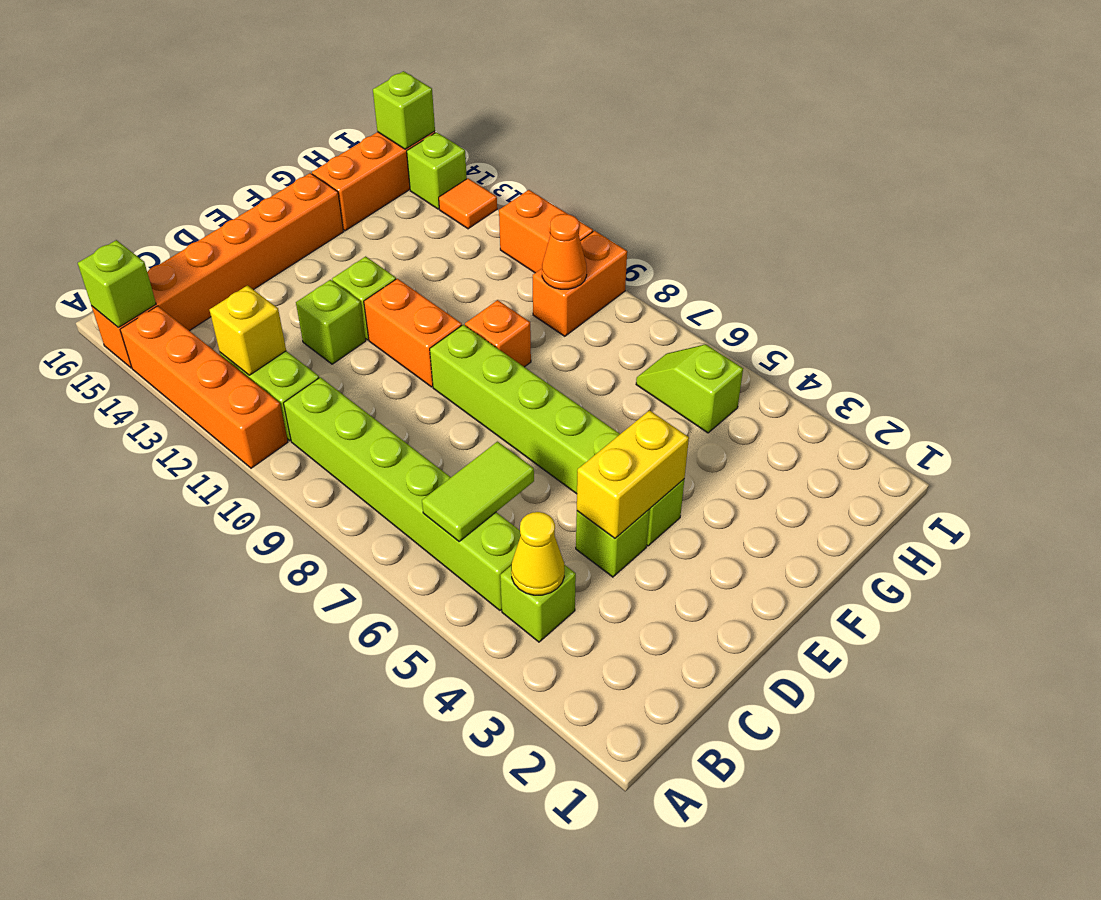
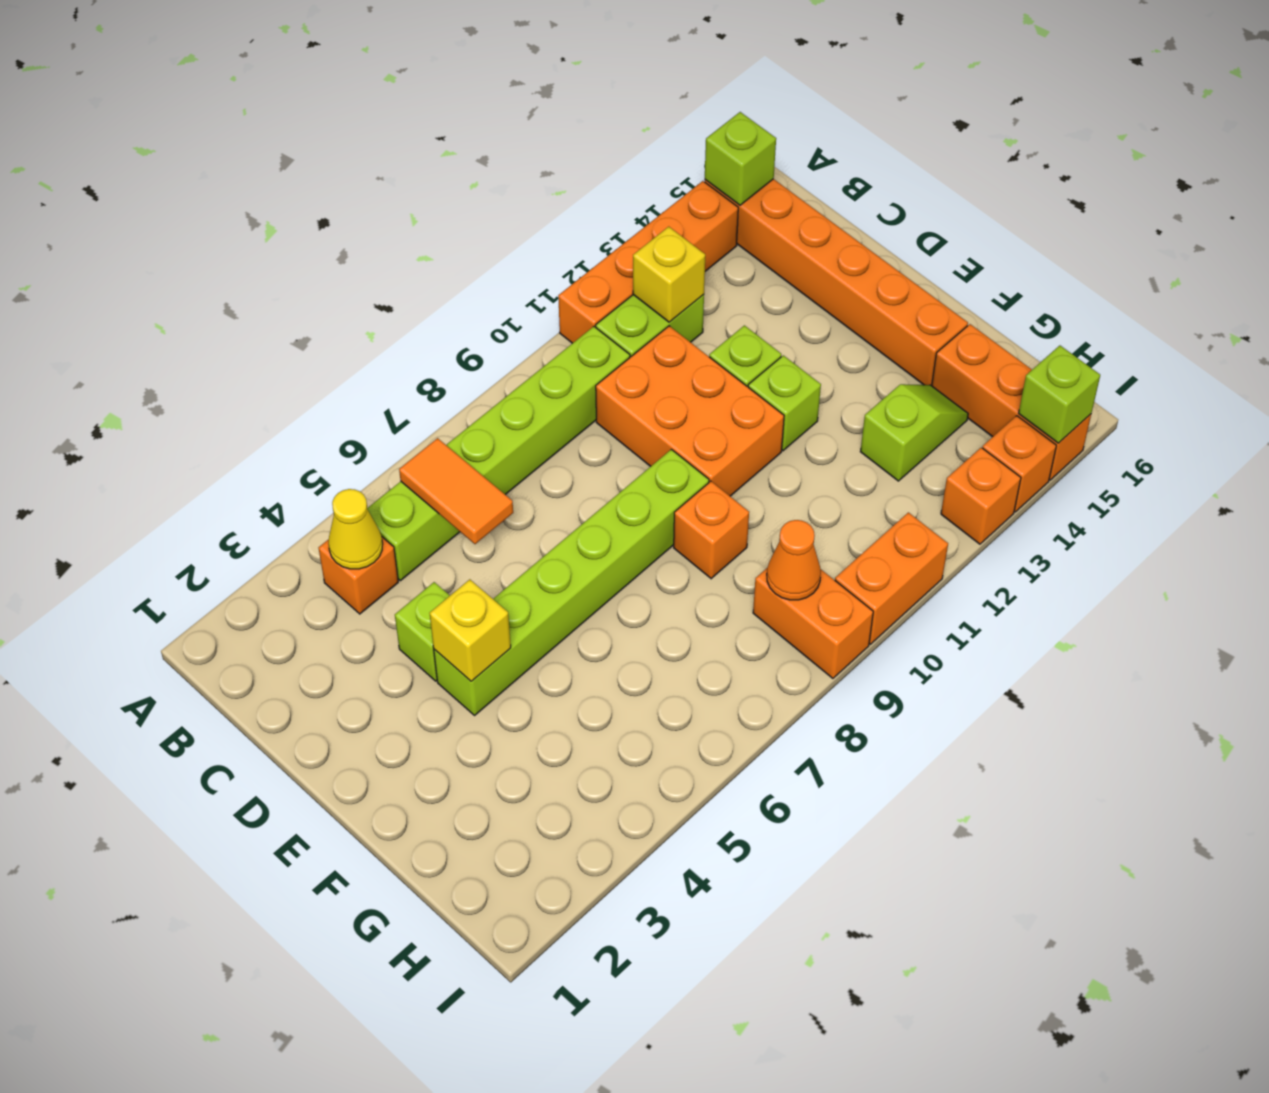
lime brick B4 level 1 -> orange brick B4 level 1
lime tile B6:C6 level 2 -> orange tile B6:C6 level 2
yellow brick D4:E4 level 2 -> yellow brick E4 level 2
orange brick E10:E11 level 1 -> orange brick C10:E11 level 1
lime slope H5:H6 level 1 top 5 -> lime slope G13:G14 level 1 top 13
orange tile I13 level 1 -> orange brick I13 level 1
lime brick I14 level 1 -> orange brick I14 level 1

